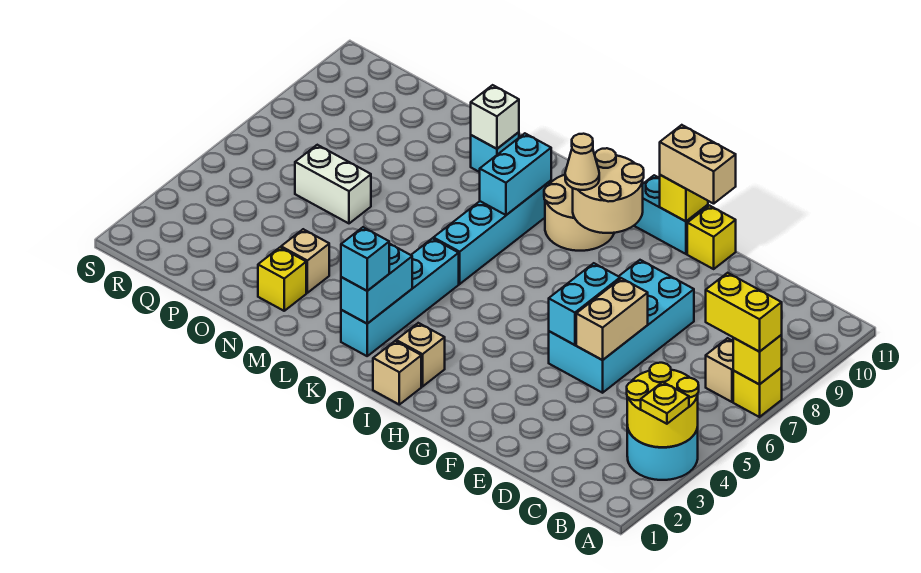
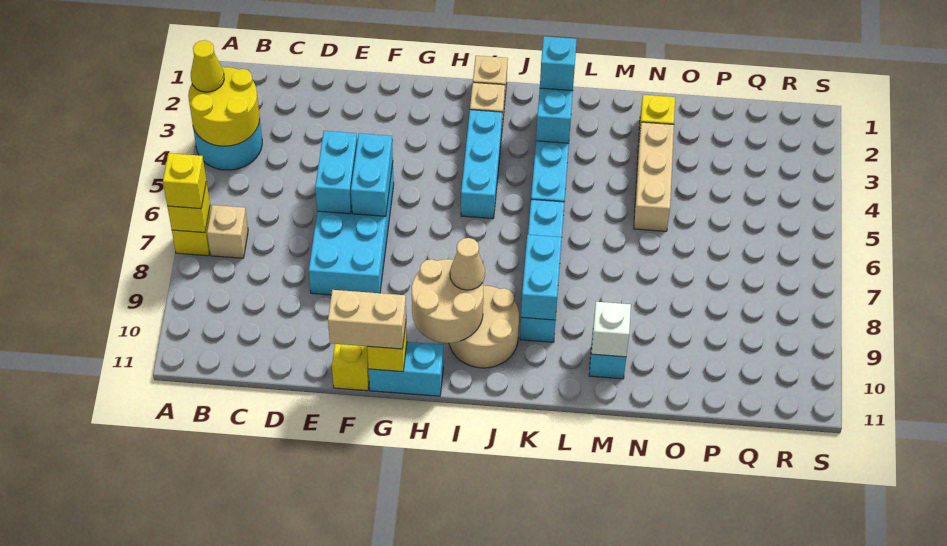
yellow plate A3 level 3 -> yellow cone A3 level 3
yellow brick A7:B7 level 3 -> yellow brick A7 level 3
tan brick E5:E6 level 2 -> cyan brick E5:E6 level 2
none -> cyan brick I3:I5 level 1
tan brick N3 level 1 -> tan brick N3:N5 level 1
white brick O6:P6 level 1 -> none

